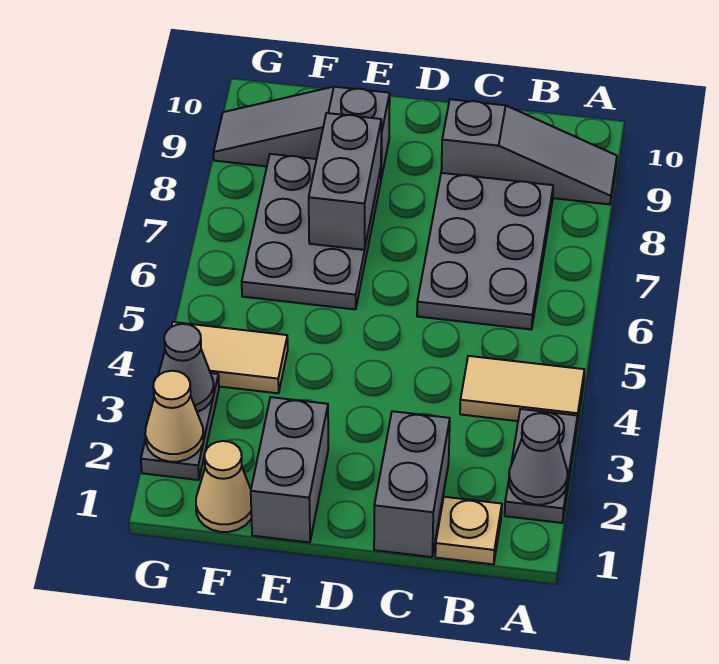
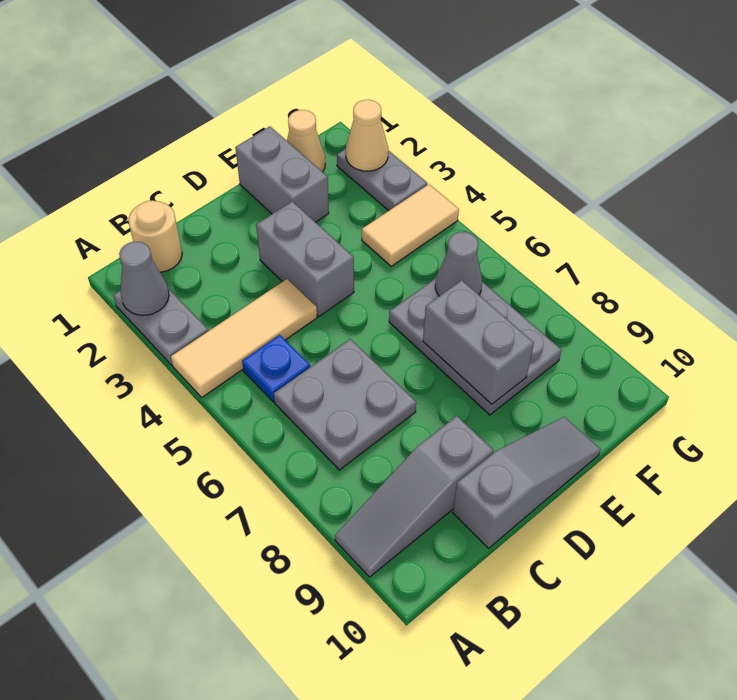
tan tile A4:B4 level 1 -> tan tile A4:C4 level 1
tan plate B1 level 1 -> tan round brick B1 level 1
none -> blue plate B5 level 1
grey plate B6:C8 level 1 -> grey plate B6:C7 level 1
grey brick C1:C2 level 1 -> grey brick D3:D4 level 1
grey slope E9:G9 level 1 top E -> grey slope C10:E10 level 1 top C
grey cone G3 level 2 -> grey cone F6 level 2

